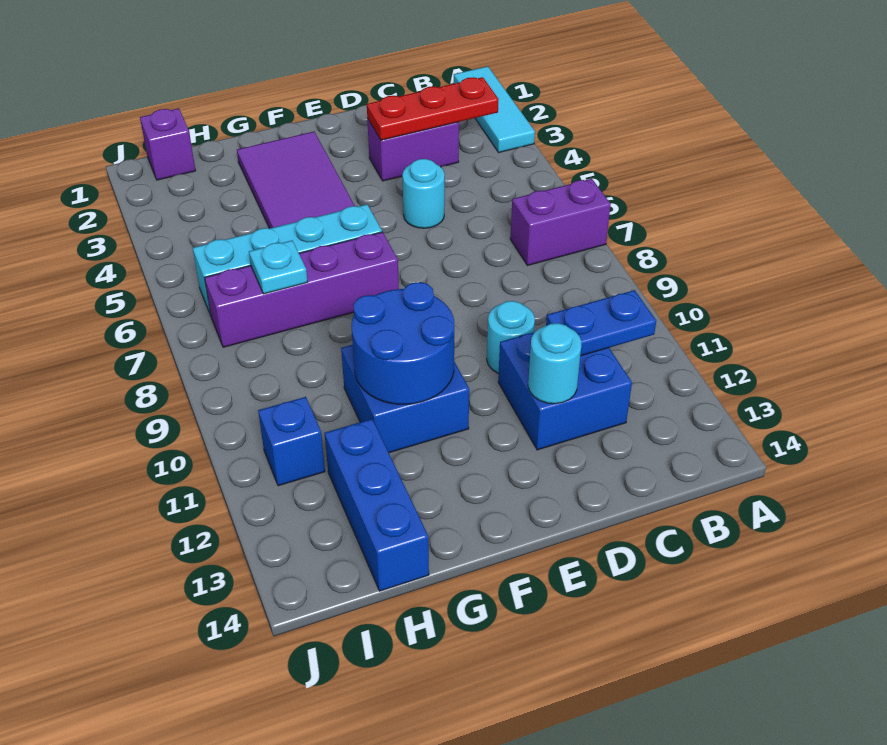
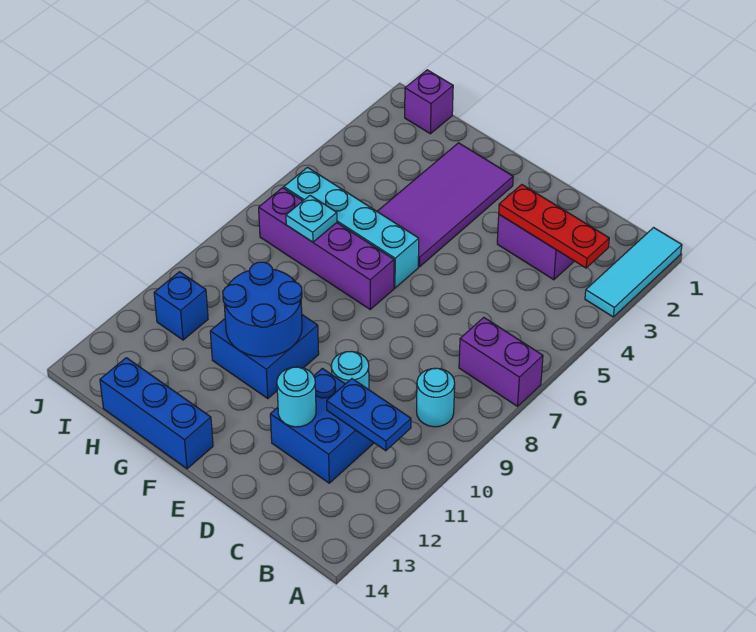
cyan round brick D5 level 1 -> cyan round brick B9 level 1
blue brick H12:H14 level 1 -> blue brick F14:H14 level 1

